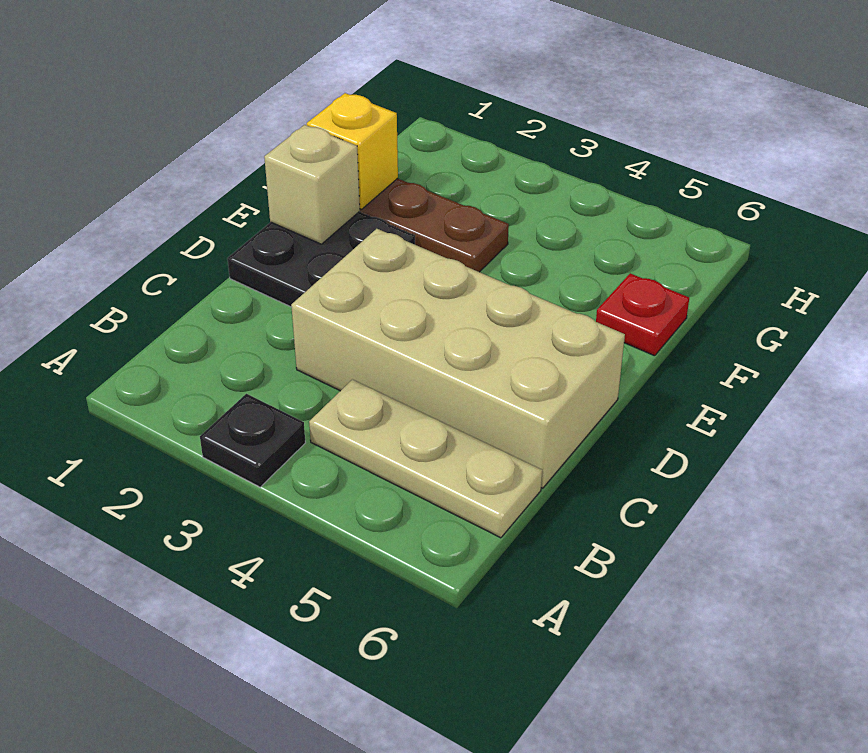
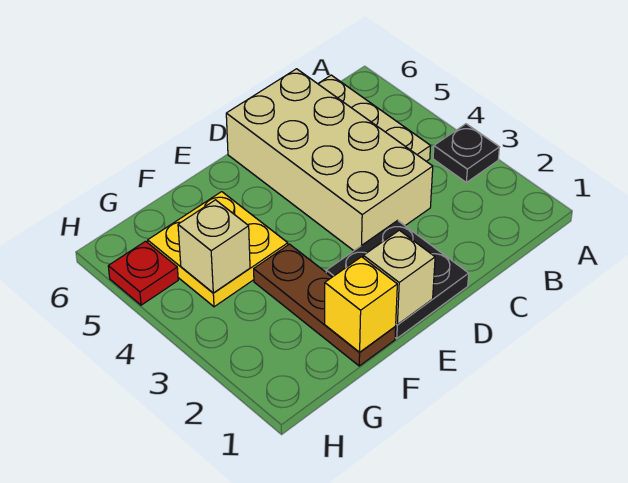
none -> yellow plate F4:G5 level 1
red plate F6 level 1 -> red plate H5 level 1
none -> tan brick G4 level 2

